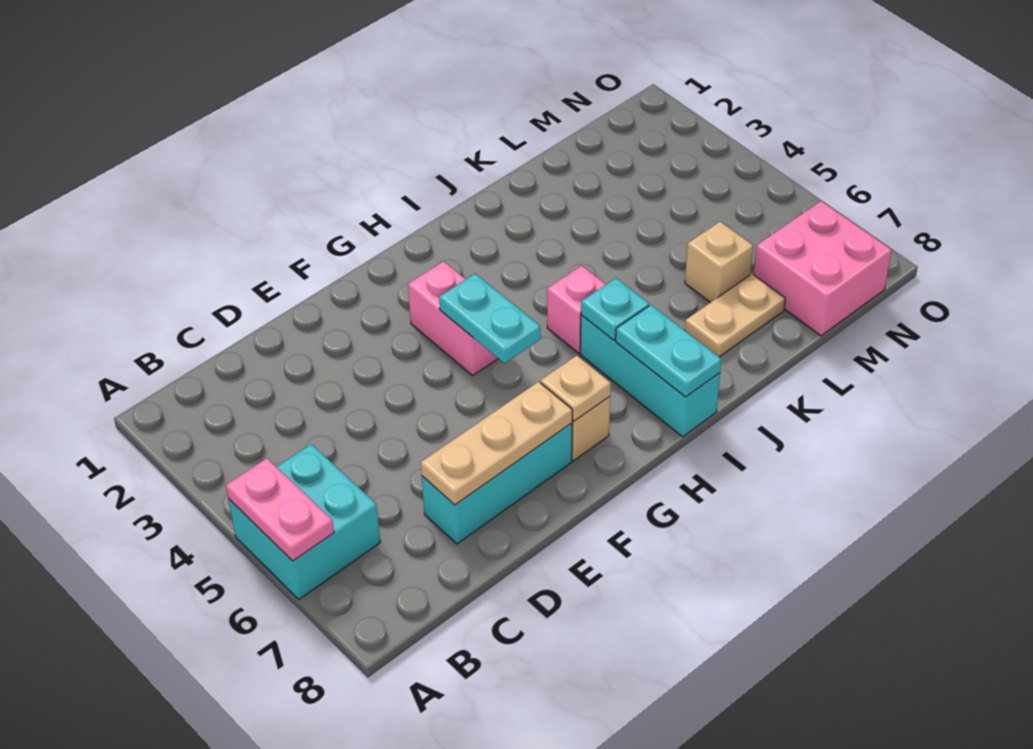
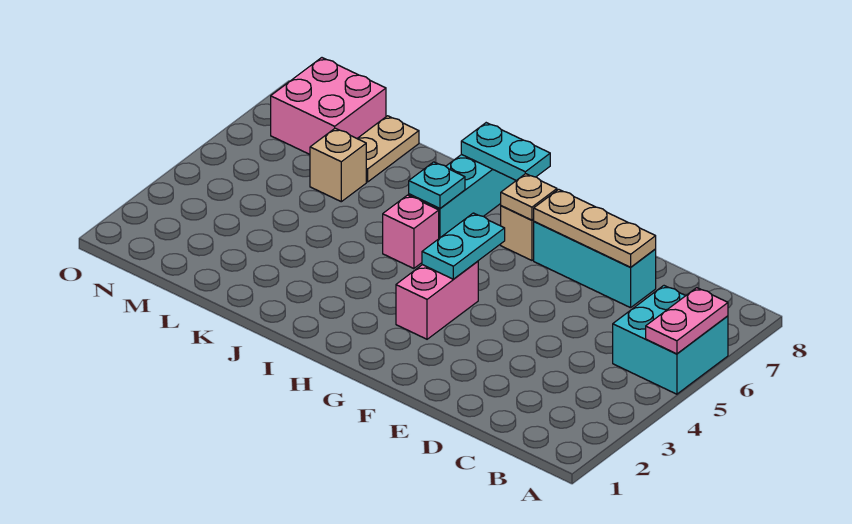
cyan plate I7:I8 level 2 -> cyan plate H8:I8 level 2
tan plate K7:L7 level 1 -> tan plate L7:L8 level 1

